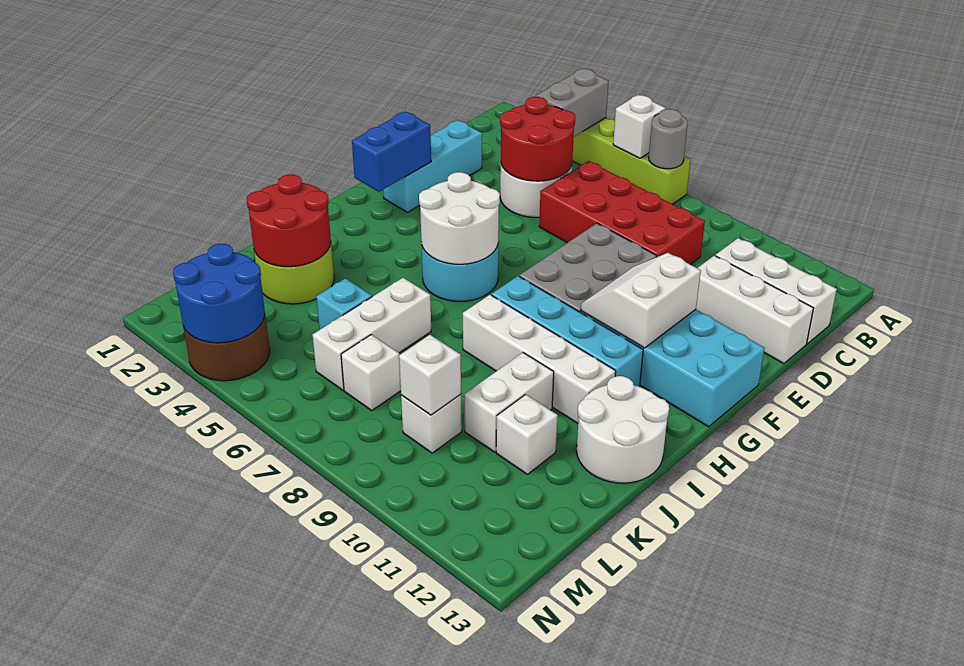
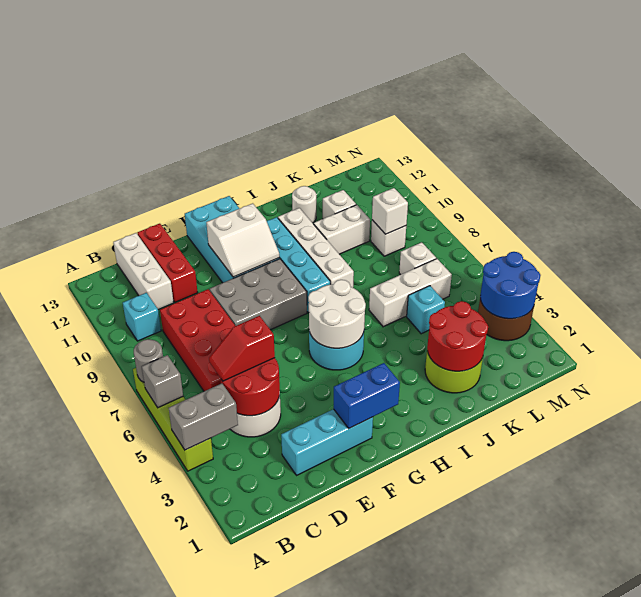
white brick A6 level 2 -> grey brick A6 level 2
none -> cyan brick B10 level 1
none -> red slope C5:D5 level 3 top D
white brick D11:D13 level 1 -> red brick D11:D13 level 1
white round brick I12:J13 level 1 -> white round brick J12 level 1

